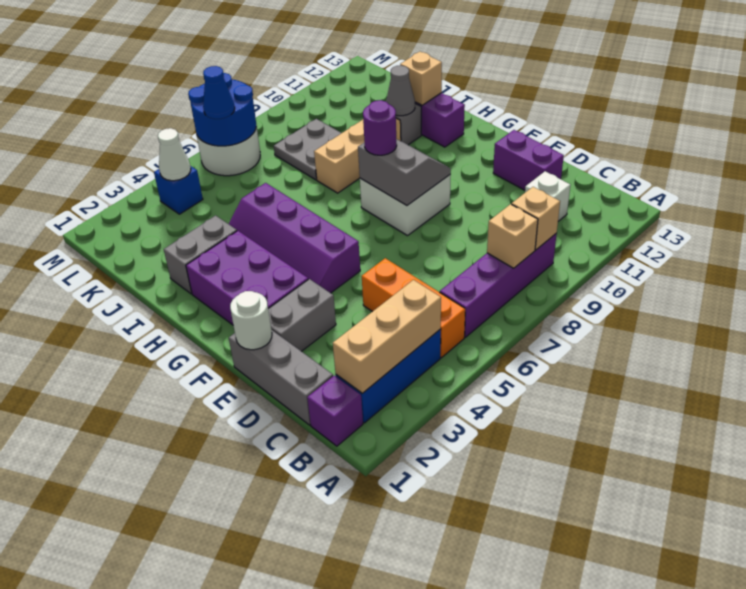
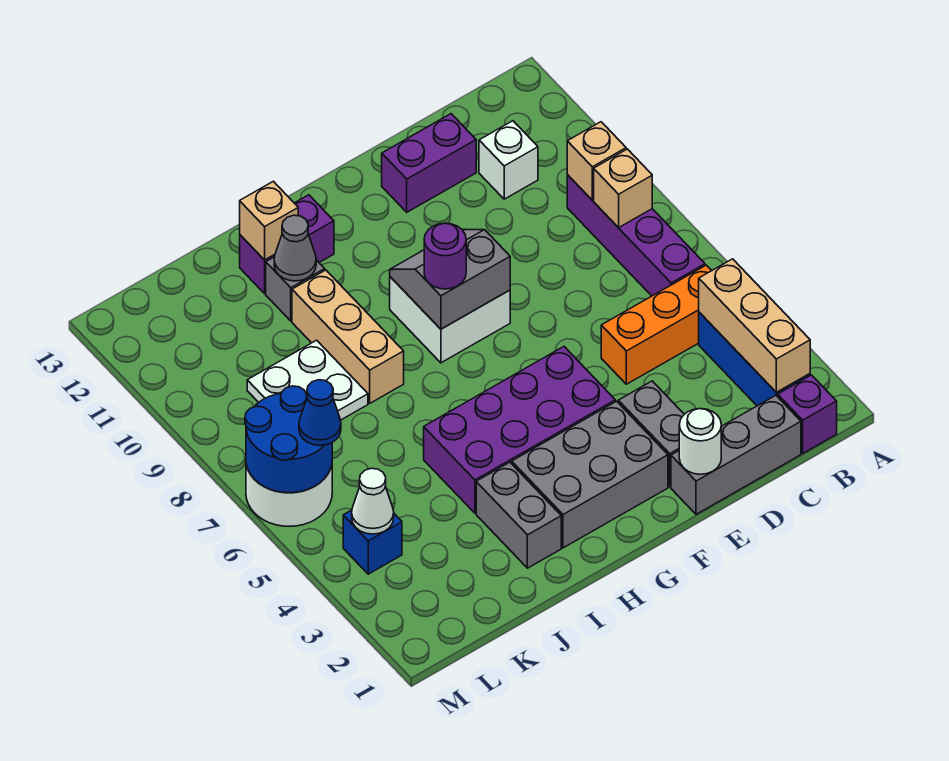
purple brick F2:H3 level 1 -> grey brick F2:H3 level 1
purple slope F4:I5 level 1 top 5 -> purple brick F4:I5 level 1
grey plate J8:K9 level 1 -> white plate J8:K9 level 1

